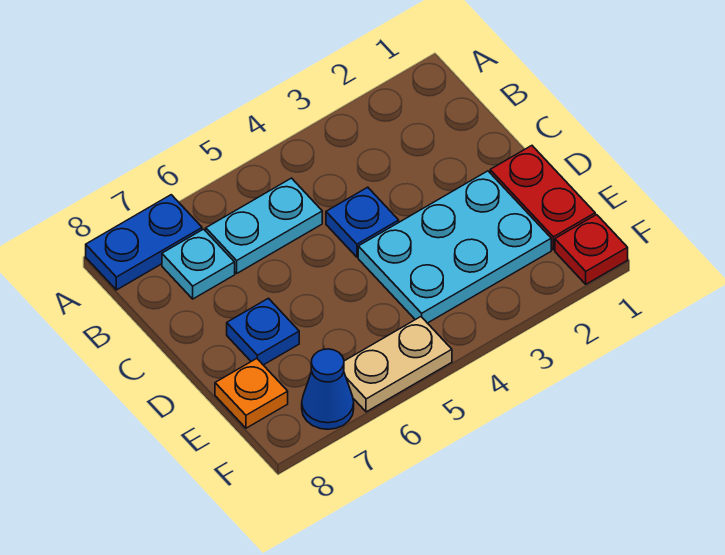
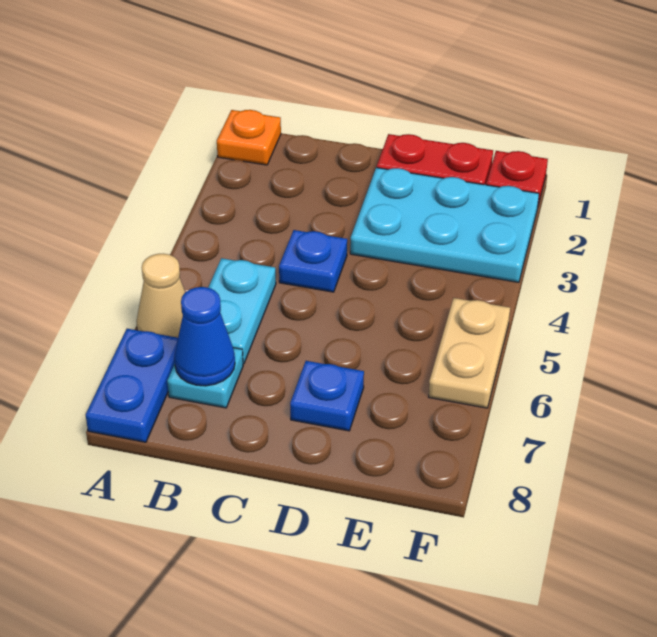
none -> tan cone A6 level 1
cyan plate D2:E4 level 1 -> cyan plate D2:F3 level 1
orange plate E8 level 1 -> orange plate A1 level 1
blue cone F7 level 1 -> blue cone B7 level 2

